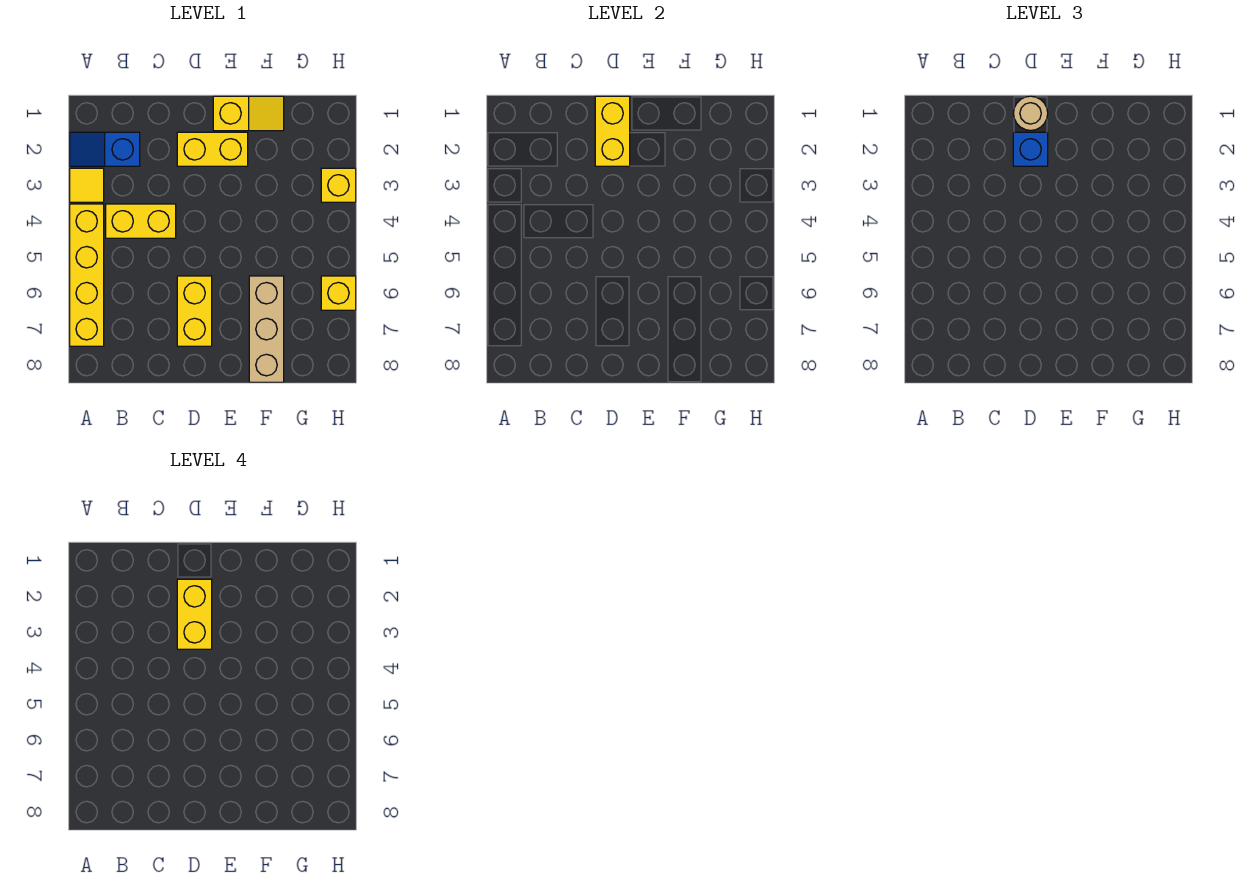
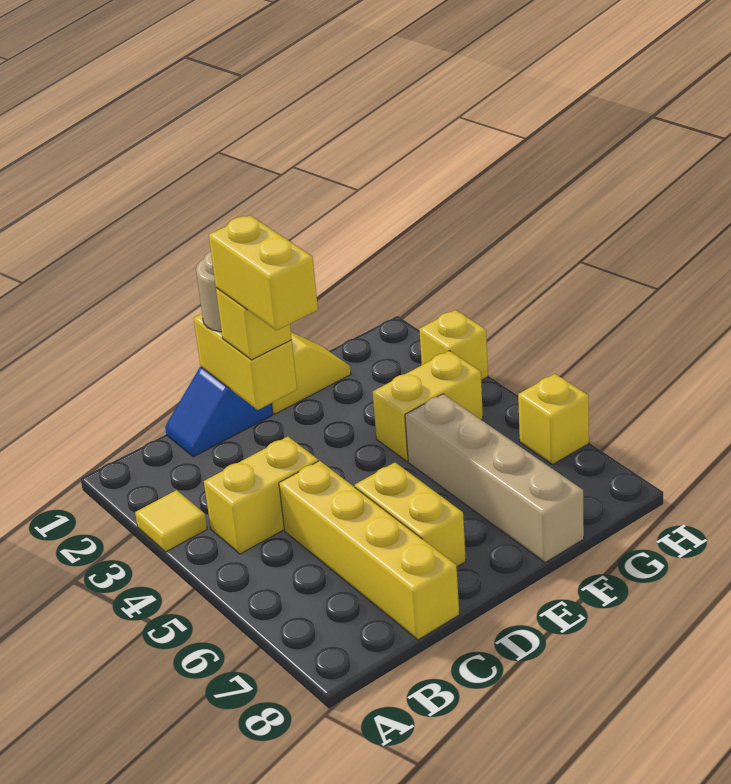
blue slope A2:B2 level 1 top B -> blue slope C1:D1 level 1 top D
yellow brick A4:A7 level 1 -> yellow brick C5:C8 level 1
yellow brick D2:E2 level 1 -> yellow brick F4:G4 level 1
blue brick D2 level 3 -> yellow brick D2 level 3
tan brick F6:F8 level 1 -> tan brick F5:F8 level 1

